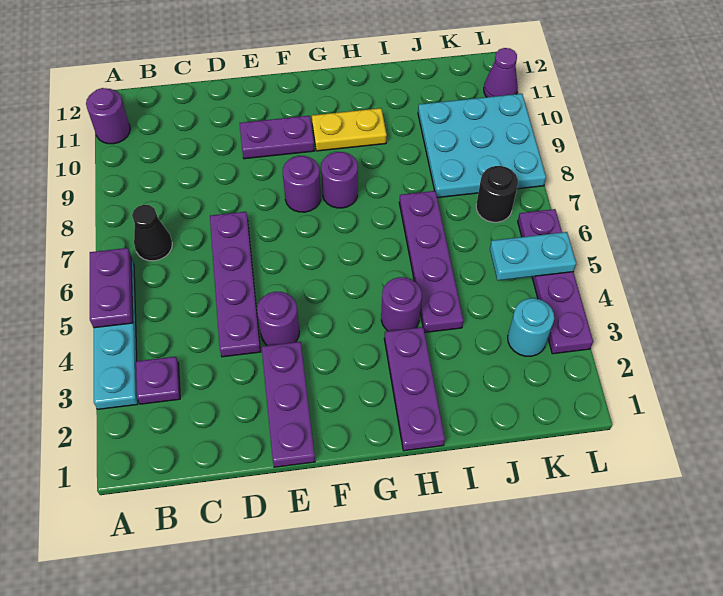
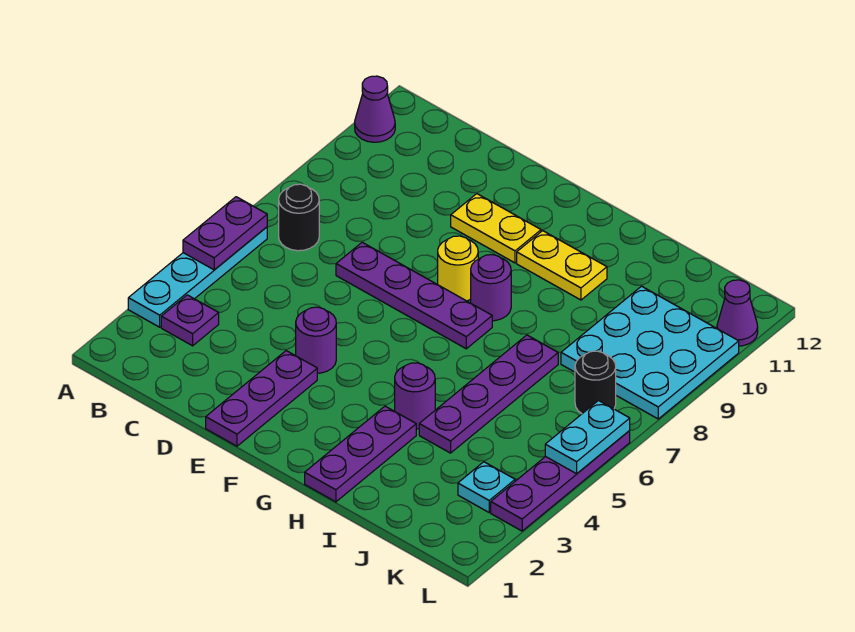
purple round brick A11 level 1 -> purple cone A11 level 1
black cone B7 level 1 -> black round brick B7 level 1
purple plate D4:D7 level 1 -> purple plate D7:G7 level 1
purple plate E10:F10 level 1 -> yellow plate E10:F10 level 1
purple round brick F8 level 1 -> yellow round brick F8 level 1
cyan round brick K3 level 1 -> cyan plate K3 level 1
cyan plate K5:L5 level 2 -> cyan plate L5:L6 level 2

